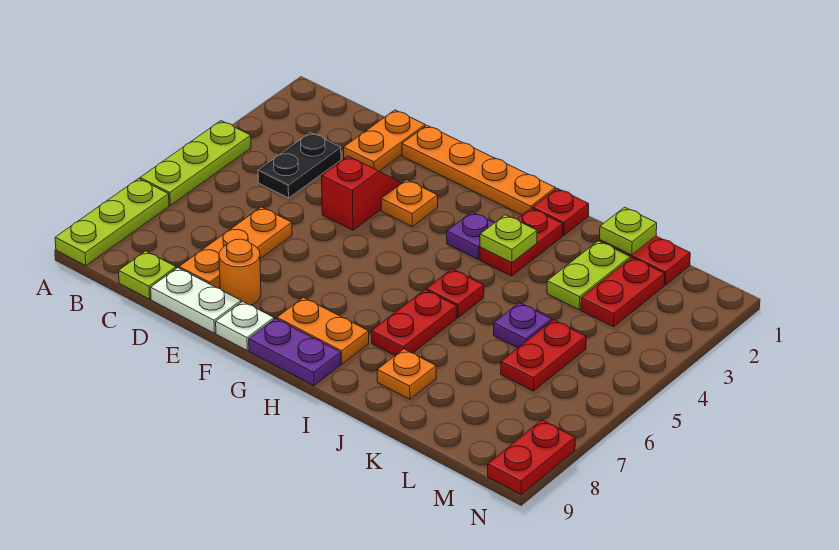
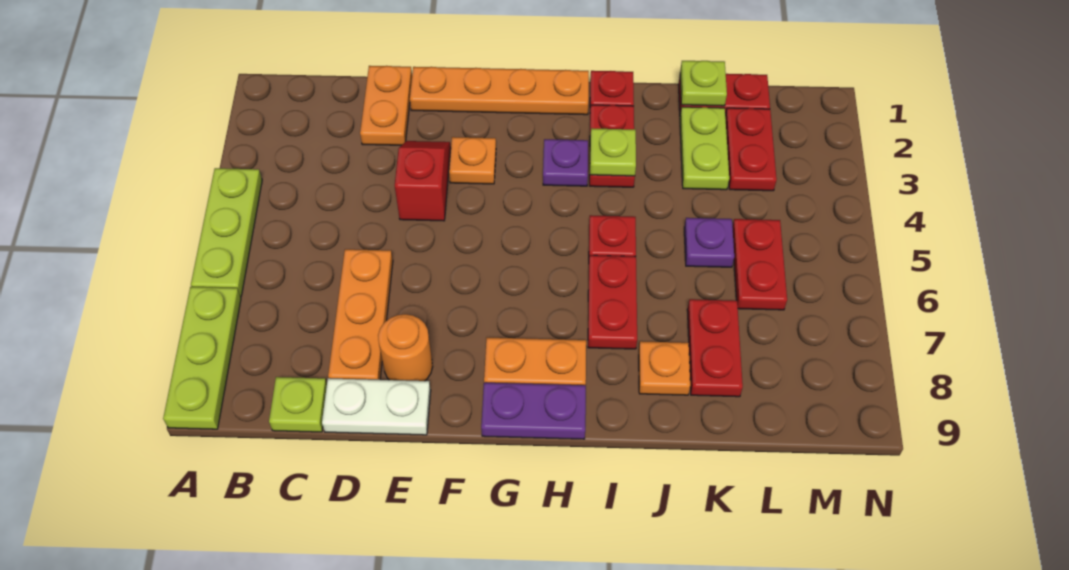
black plate C3:C4 level 1 -> none
white plate F9 level 1 -> none
red plate N8:N9 level 1 -> red plate K7:K8 level 1

